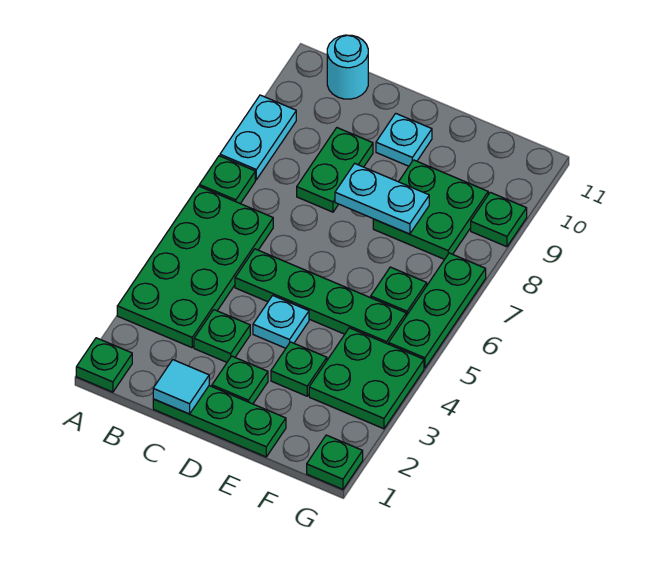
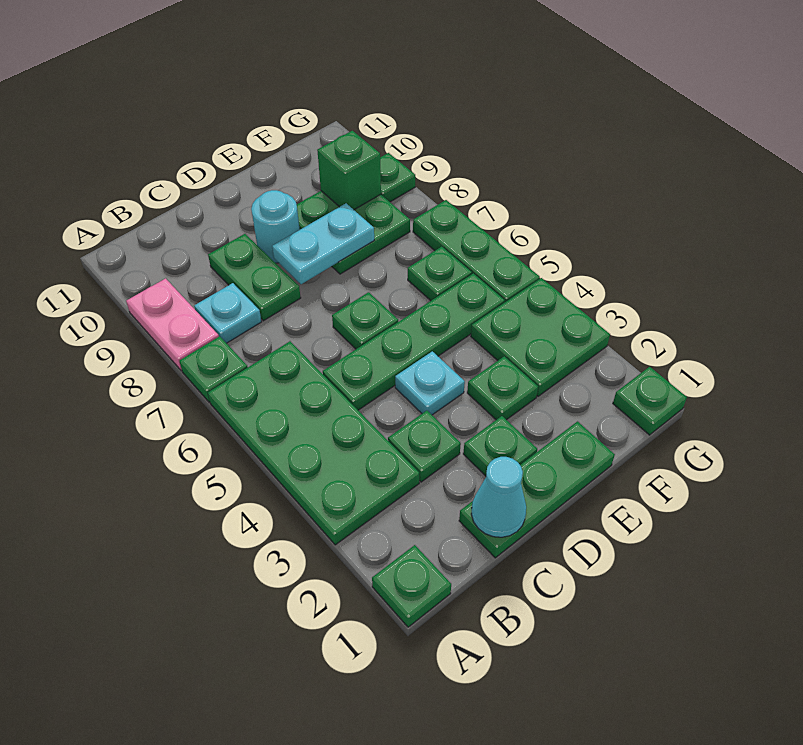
cyan plate A8:A9 level 1 -> pink plate A8:A9 level 1
cyan round brick B11 level 1 -> cyan round brick D9 level 1
cyan tile C1 level 2 -> cyan cone C1 level 2
none -> green plate D6 level 1
cyan plate D10 level 1 -> cyan plate B8 level 1
none -> green brick F9 level 2

